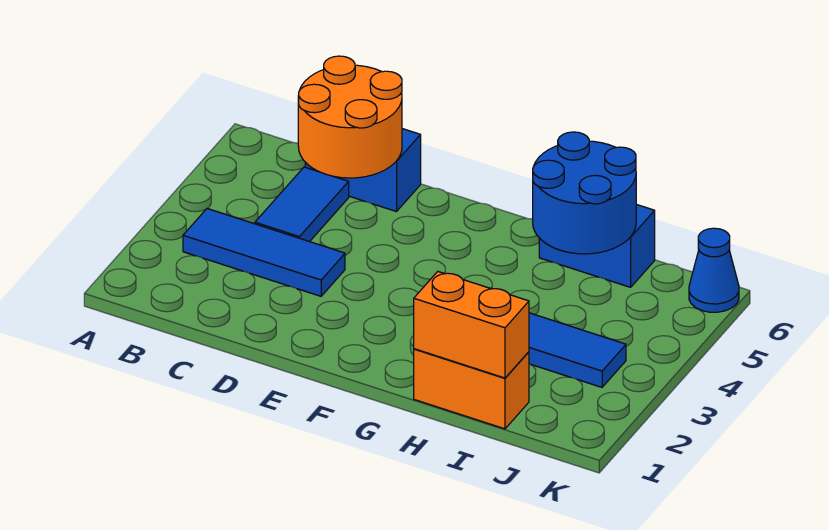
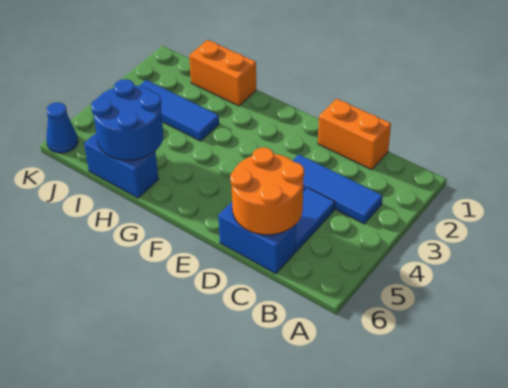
orange brick H1:I1 level 2 -> orange brick C1:D1 level 1

